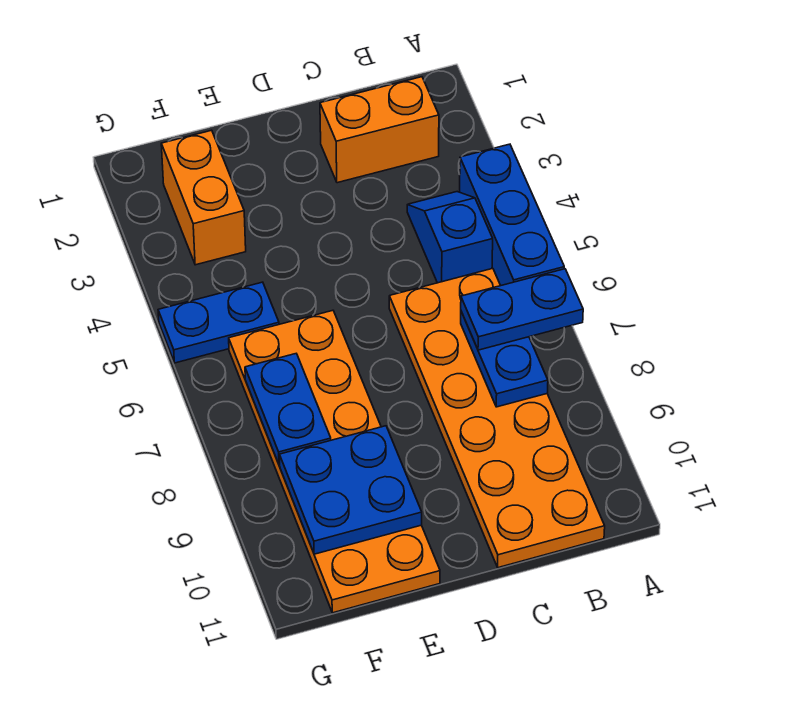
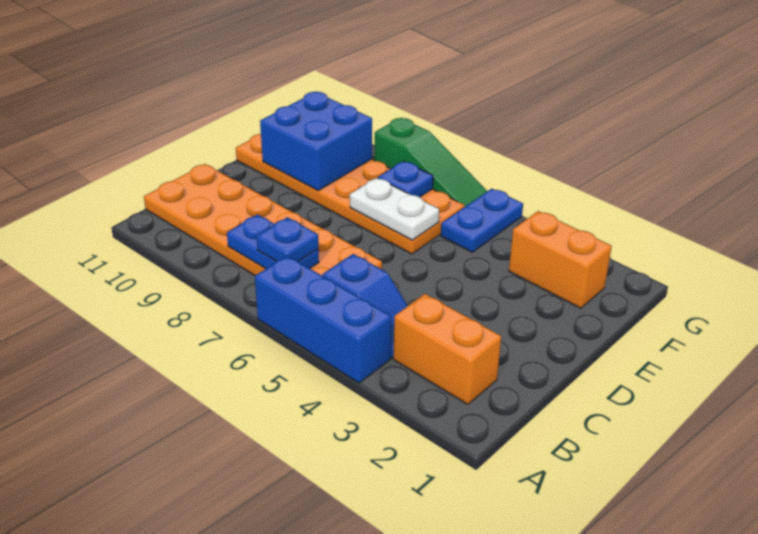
blue plate A7:B7 level 3 -> blue plate B7 level 3
orange brick B2:C2 level 1 -> orange brick B2:B3 level 1
none -> white plate E6:E7 level 2
blue plate E9:F10 level 2 -> blue brick E9:F10 level 2
blue plate F7:F8 level 2 -> blue plate F7 level 2
none -> green slope G6:G8 level 1 top 8

